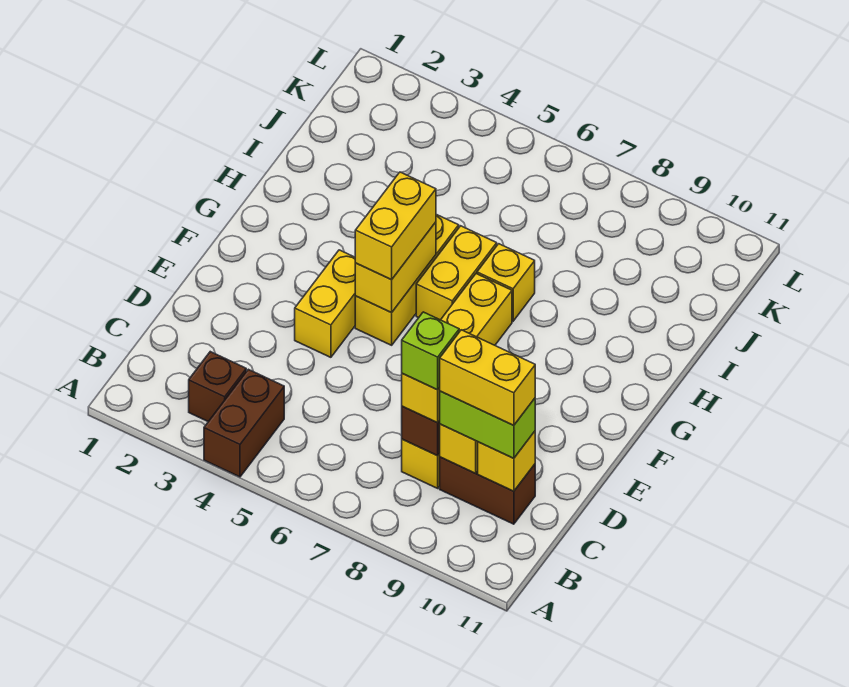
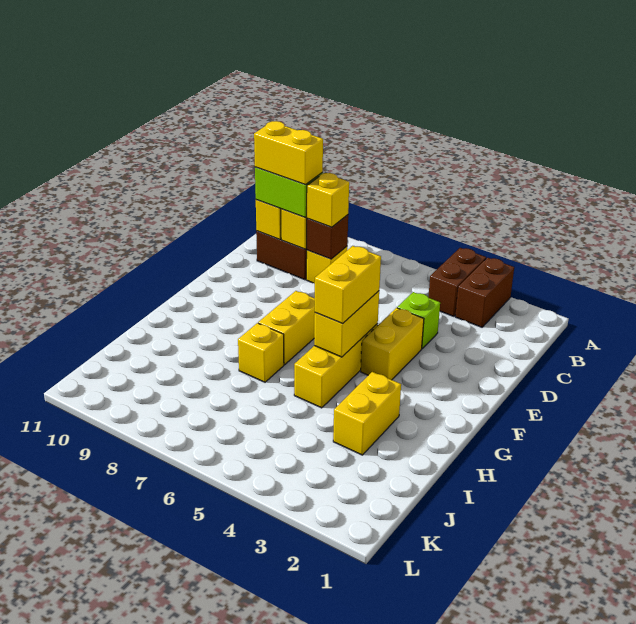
brown brick B3 level 1 -> brown brick A3:B3 level 1
lime brick C8 level 4 -> lime brick D4 level 1
yellow brick G6:H6 level 1 -> yellow brick H3:I3 level 1

